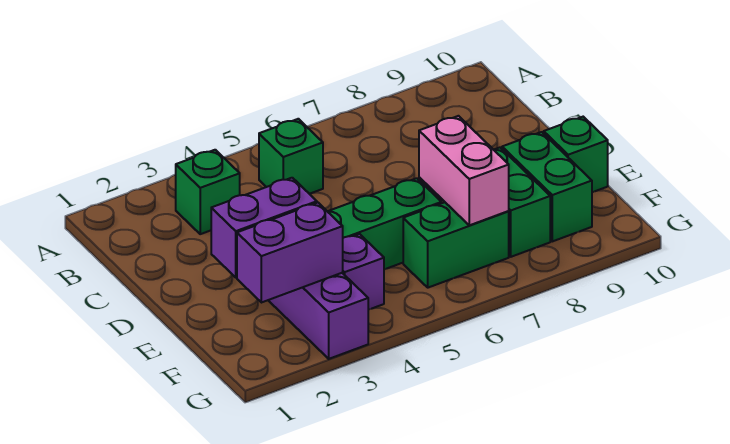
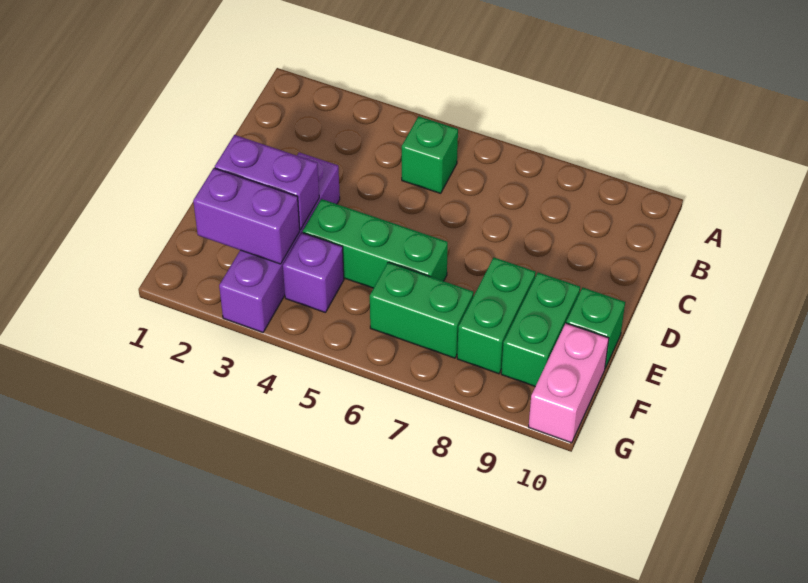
green brick B3 level 1 -> none
pink brick E7:F7 level 2 -> pink brick F10:G10 level 1

